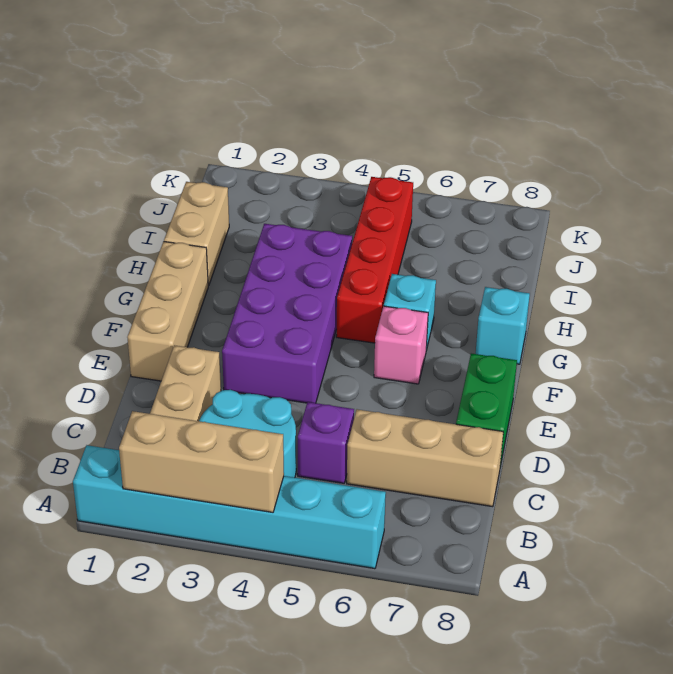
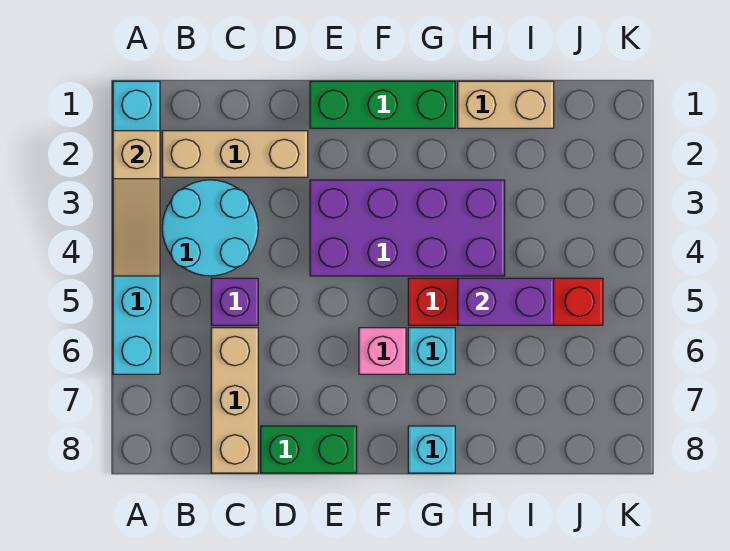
tan brick A2:A4 level 2 -> tan slope A2:A4 level 2 top 2
tan brick E1:G1 level 1 -> green brick E1:G1 level 1
none -> purple brick H5:I5 level 2

